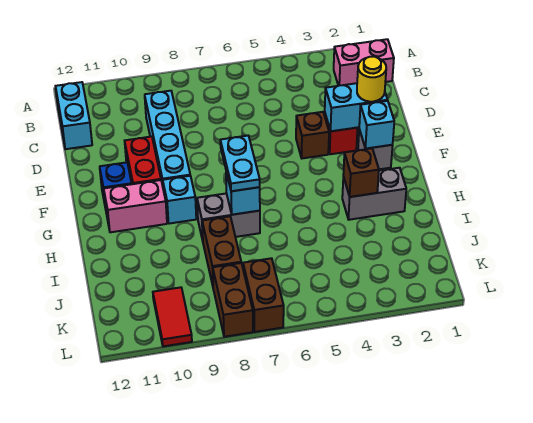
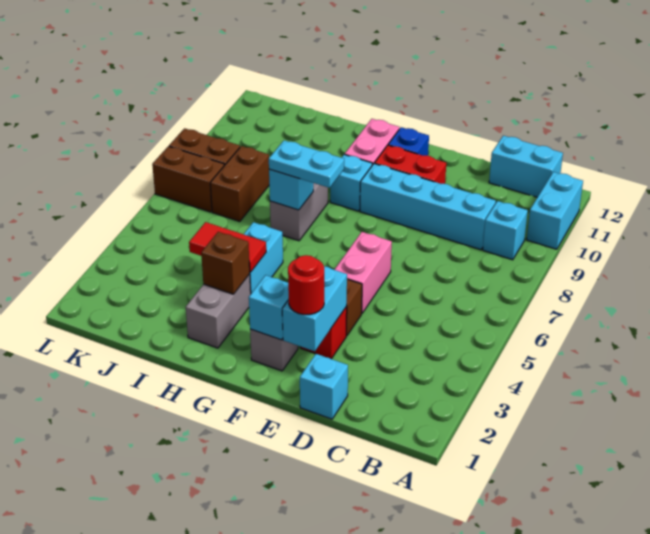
none -> cyan brick A10:A11 level 1
pink brick B1:B2 level 1 -> pink brick E5:E6 level 1
none -> cyan brick B9 level 1
none -> cyan brick D1 level 1
yellow round brick E2 level 3 -> red round brick E2 level 3
none -> cyan brick H4:H5 level 1
brown brick I8:J8 level 1 -> brown brick J7:J8 level 1
red tile K10:L10 level 1 -> red tile H4:I4 level 2

